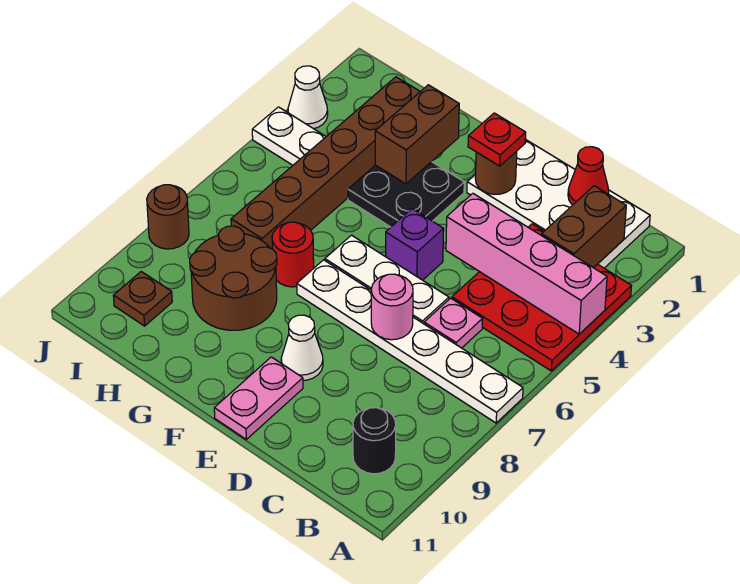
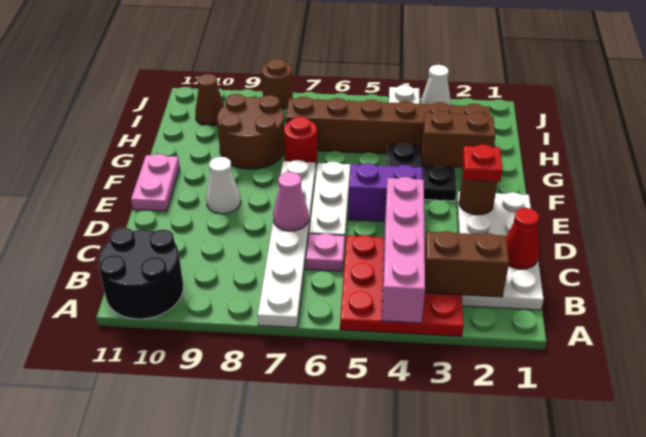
black round brick B10 level 1 -> black round brick A10:B11 level 1
pink round brick D7 level 2 -> pink cone D7 level 2
purple brick E5 level 1 -> purple brick E4:E5 level 1
pink plate E10:E11 level 1 -> pink plate E11:F11 level 1
brown plate I10 level 1 -> brown cone I10 level 1

